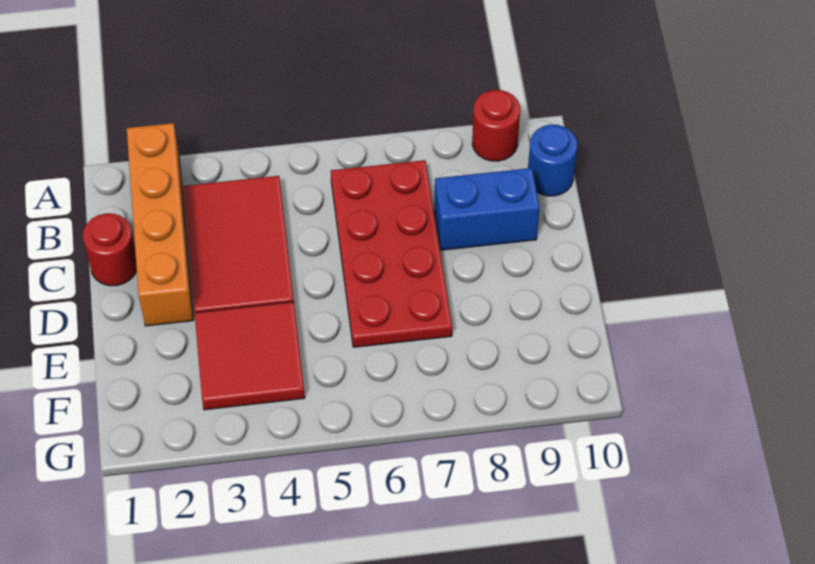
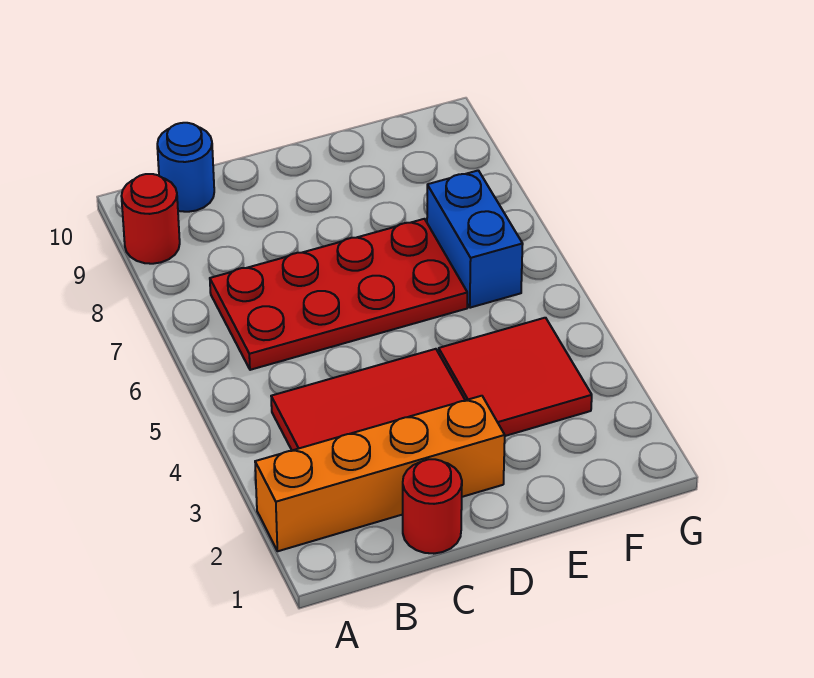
blue brick C8:C9 level 1 -> blue brick F6:F7 level 1

